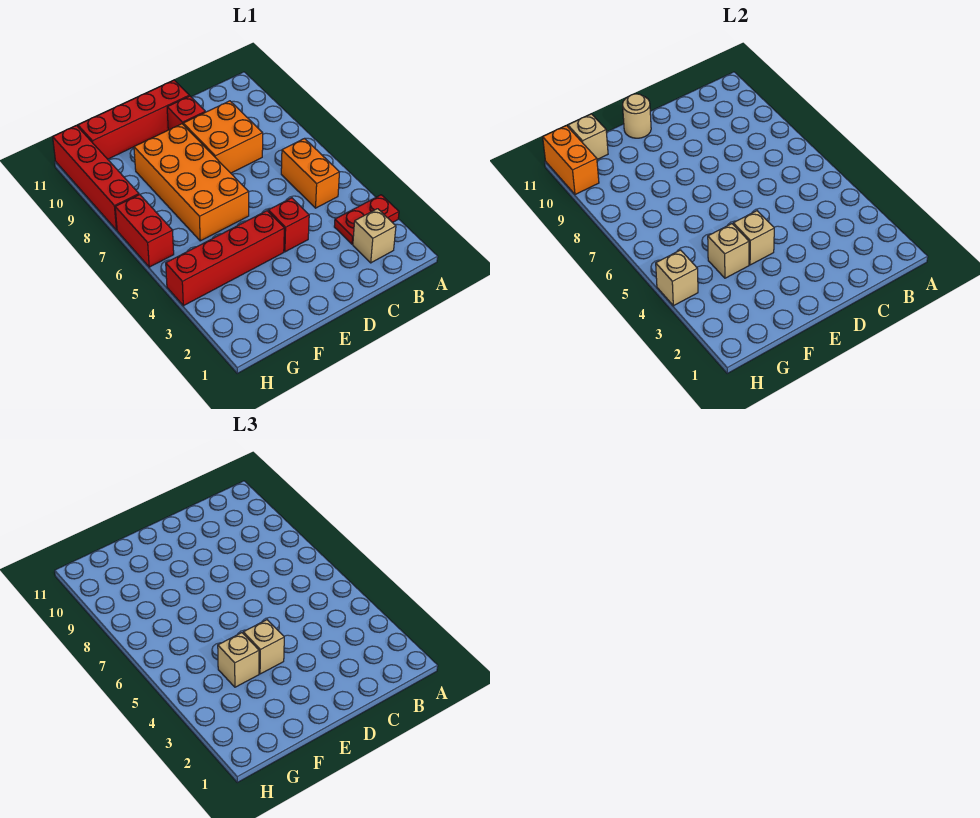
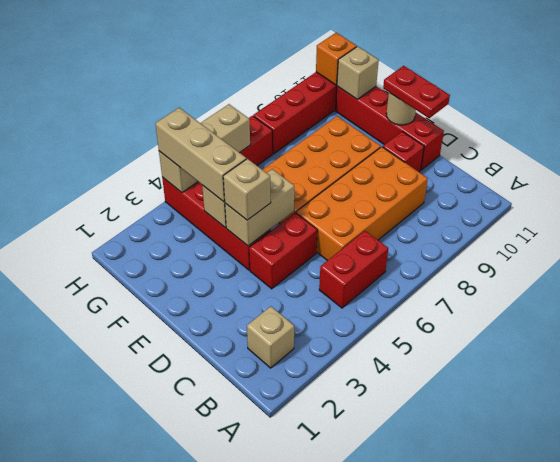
red plate A3:B3 level 1 -> red plate D11:E11 level 3
orange brick B5:B6 level 1 -> red brick B5:B6 level 1
orange brick C8:D9 level 1 -> orange brick C6:D9 level 1
red brick D4 level 1 -> red brick D4:D5 level 1
tan brick E4 level 2 -> tan brick E4:E5 level 2
tan brick F4 level 3 -> tan brick F4:H4 level 3
tan brick H4 level 2 -> tan brick H4:H6 level 2
orange brick H10:H11 level 2 -> orange brick H11 level 2

